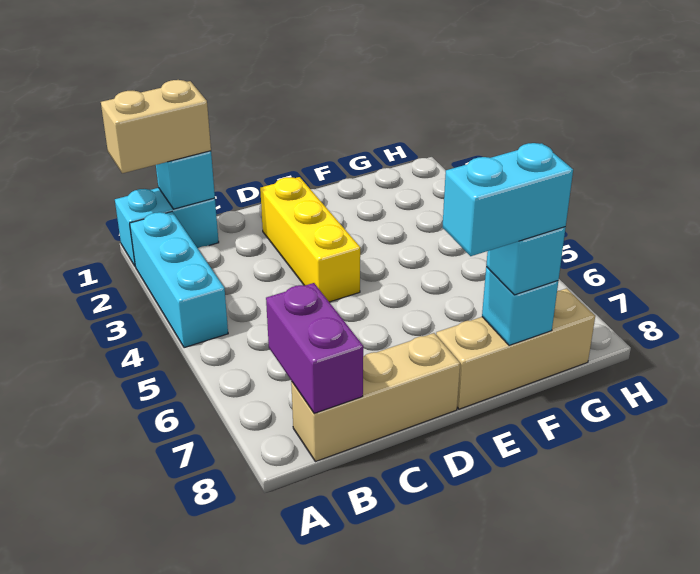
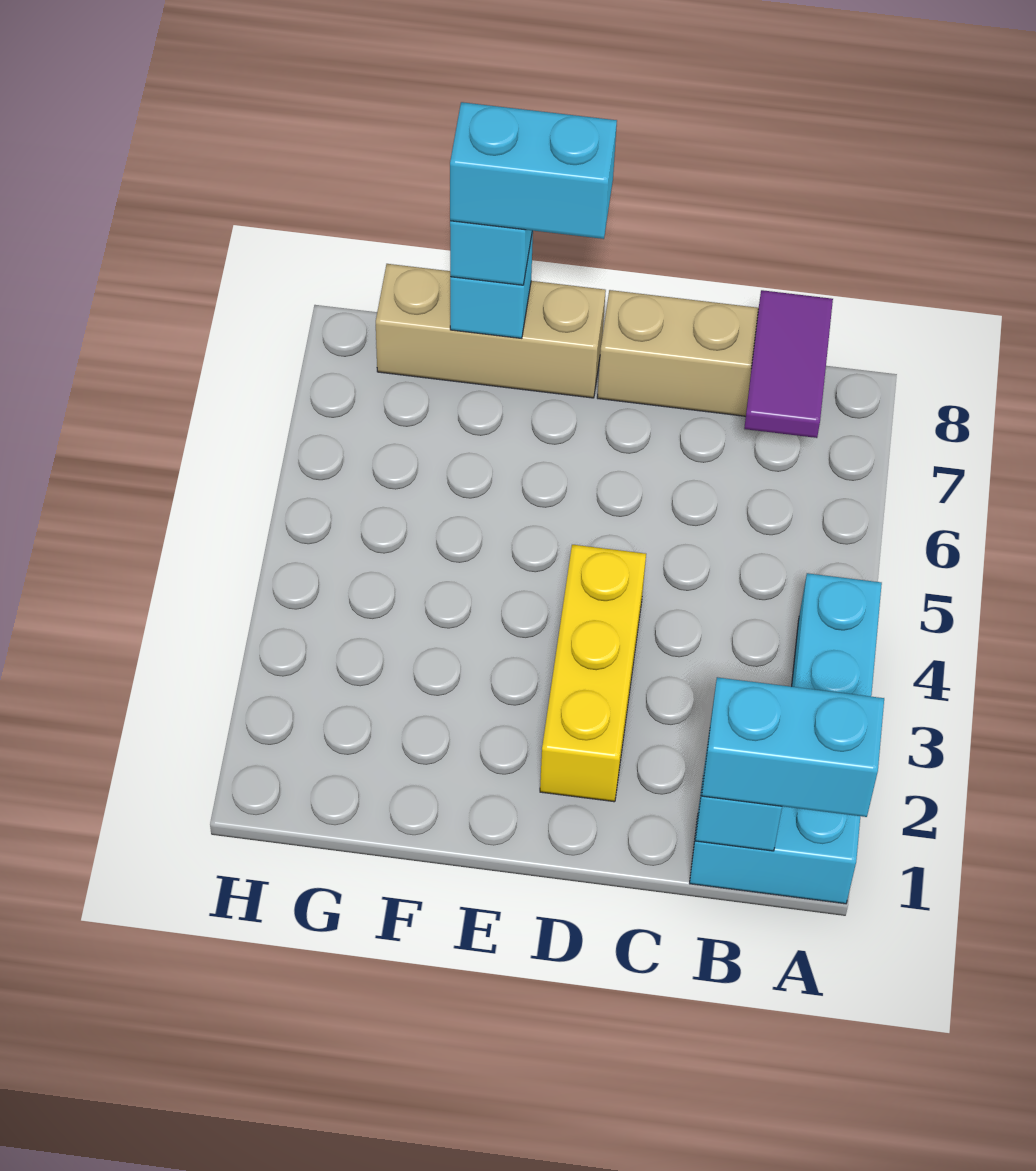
tan brick A1:B1 level 3 -> cyan brick A1:B1 level 3
purple brick B7:B8 level 2 -> purple tile B7:B8 level 2

